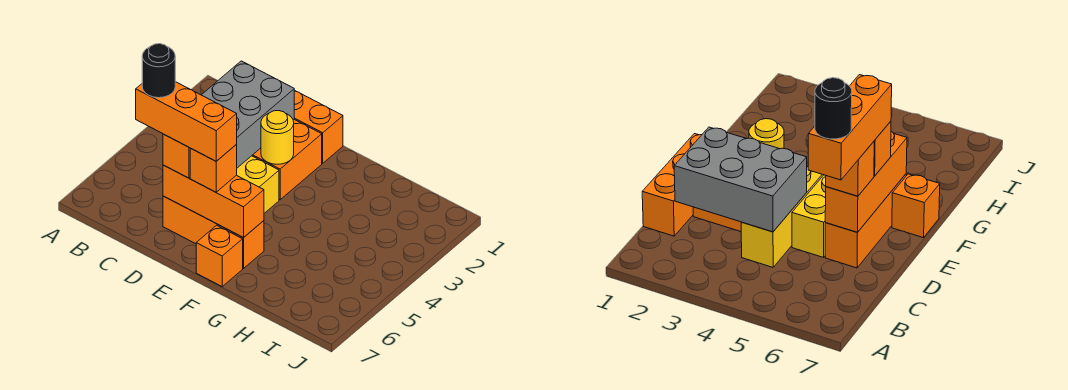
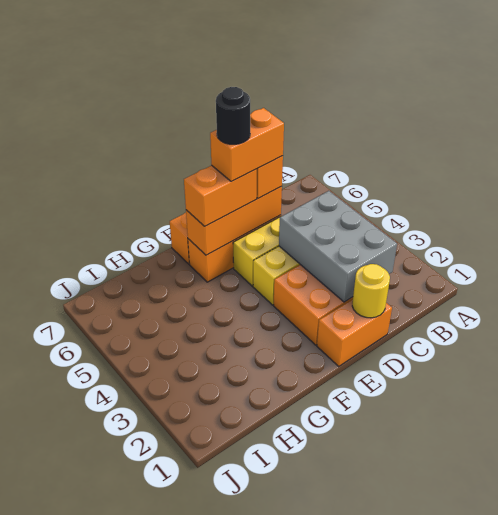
orange brick C1:E1 level 1 -> orange brick D1:E1 level 1
orange brick C6:E6 level 4 -> orange brick D6:E6 level 4
black round brick C6 level 5 -> black round brick E6 level 5
yellow round brick E3 level 2 -> yellow round brick D1 level 2
orange brick E6 level 3 -> orange brick E6:F6 level 3

